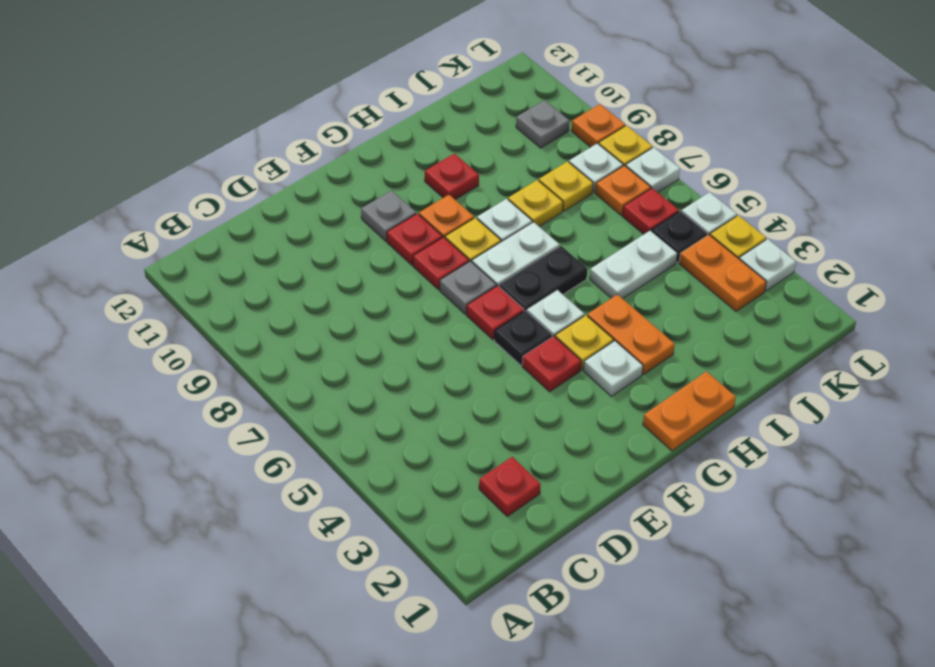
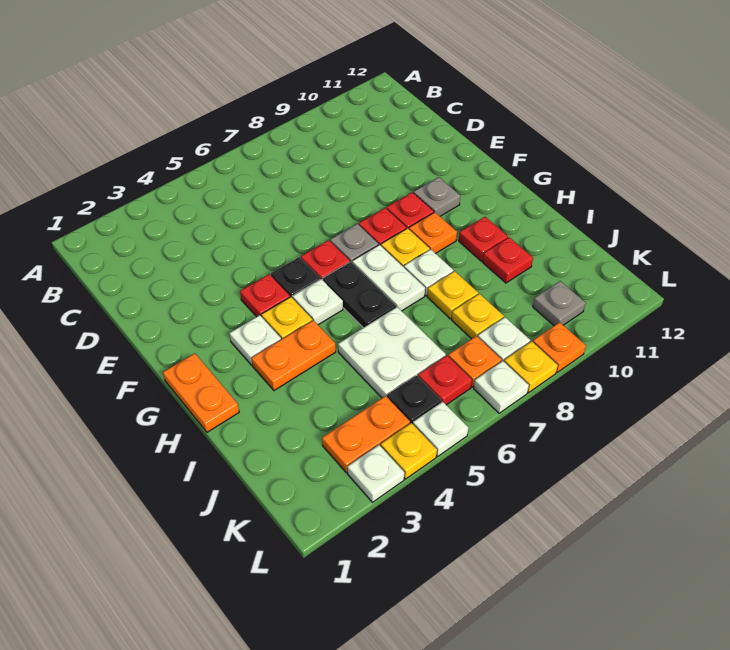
red plate C2 level 1 -> red plate I10 level 1
white plate I5:J5 level 1 -> white plate I5:J6 level 1

